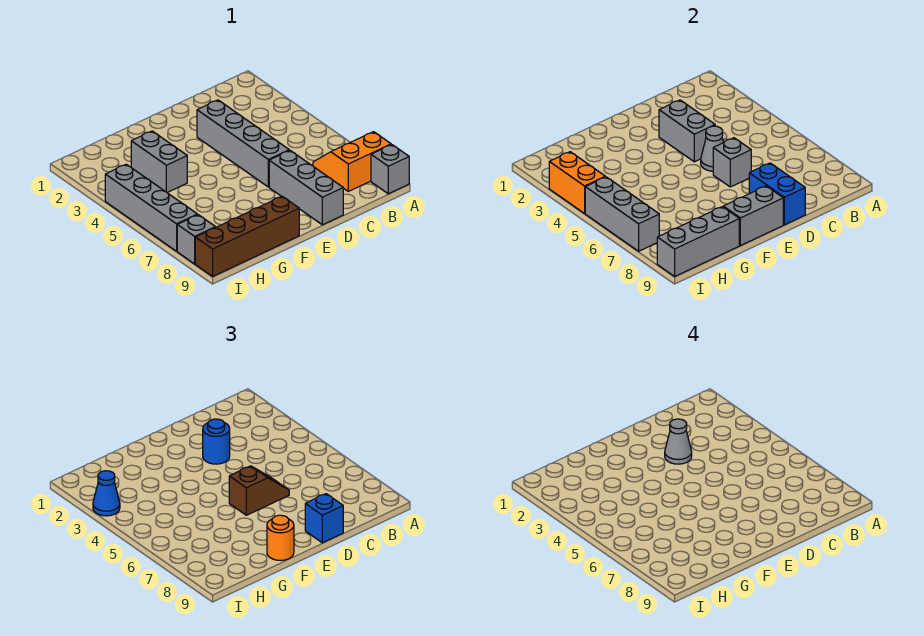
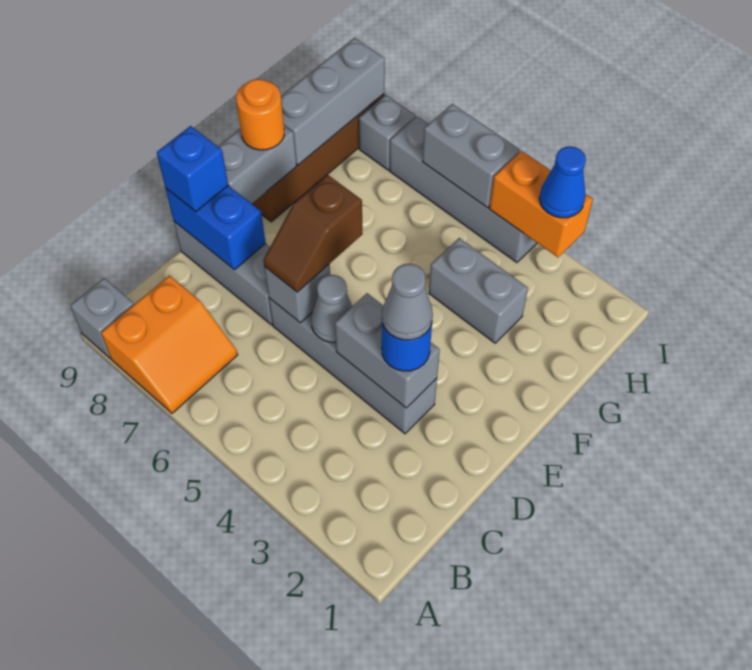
grey brick I5:I7 level 2 -> grey brick I5:I6 level 2

